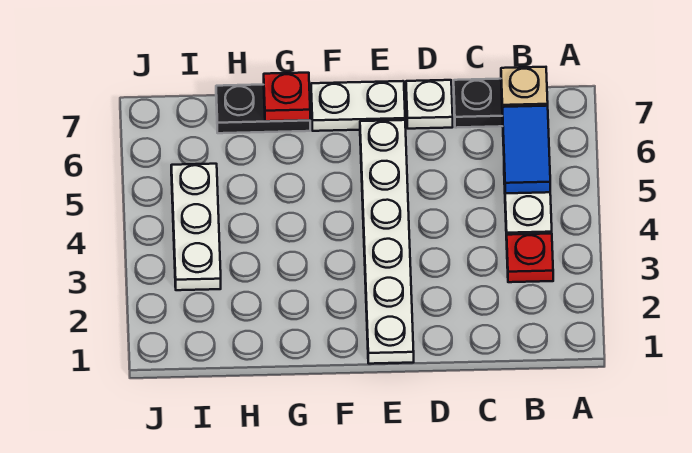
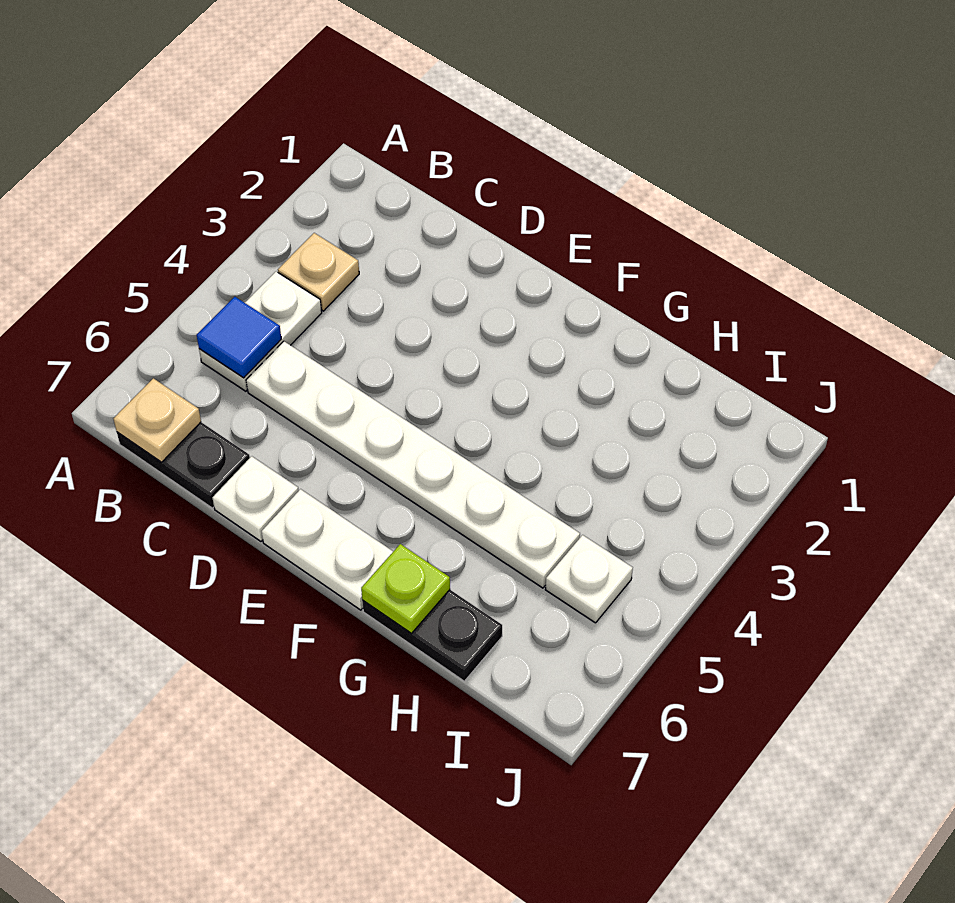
red plate B3 level 1 -> tan plate B3 level 1
blue tile B5:B6 level 2 -> blue tile B5 level 2
white plate E1:E6 level 1 -> white plate C5:H5 level 1
red plate G7 level 2 -> lime plate G7 level 2
white plate I3:I5 level 1 -> white plate I5 level 1

